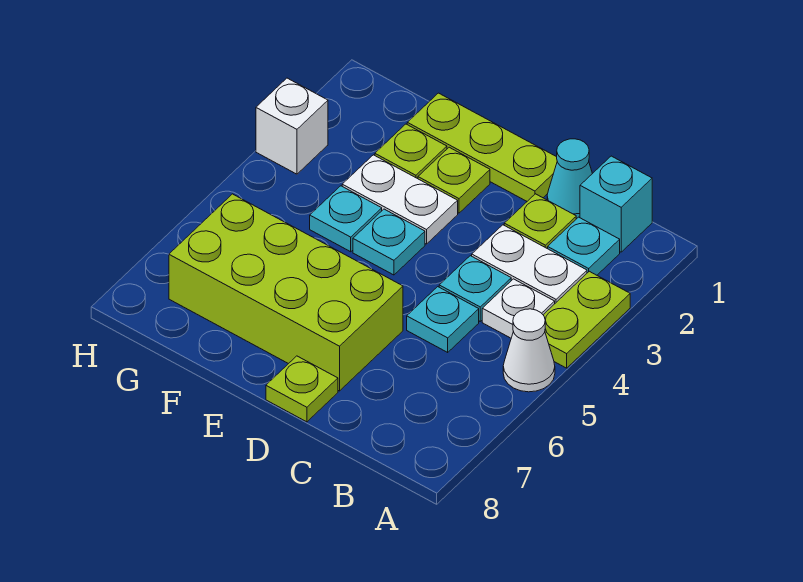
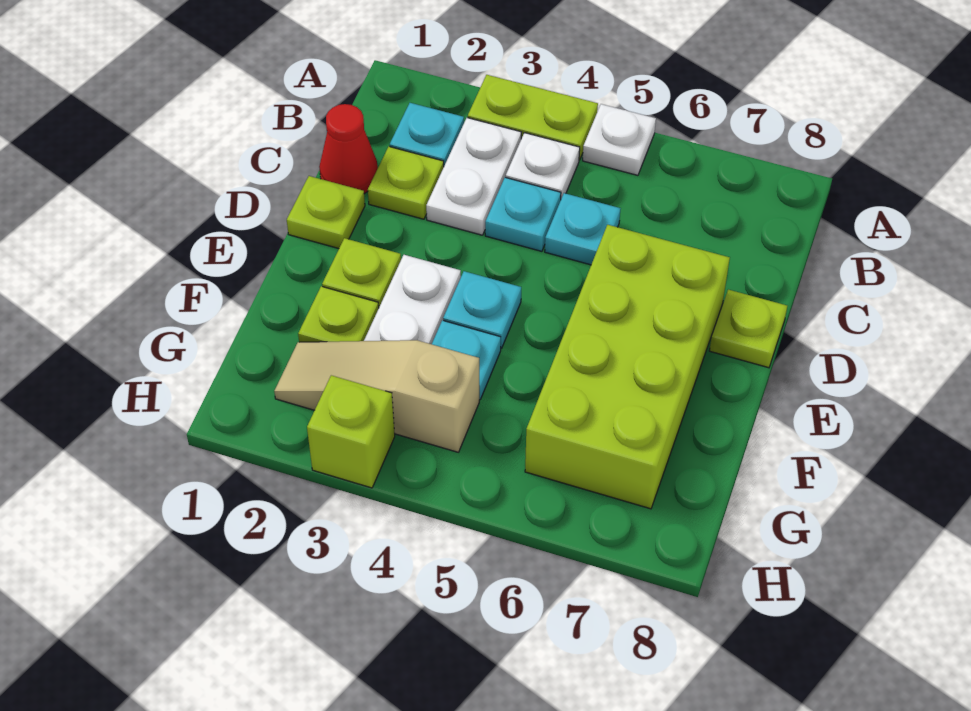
white cone A5 level 1 -> white plate A5 level 1
cyan brick B1 level 1 -> none
cyan cone C1 level 1 -> red cone C1 level 1
lime plate D1:F1 level 1 -> lime plate D1 level 1
none -> tan slope G2:G4 level 1 top 4
white brick H3 level 1 -> lime brick H3 level 1

